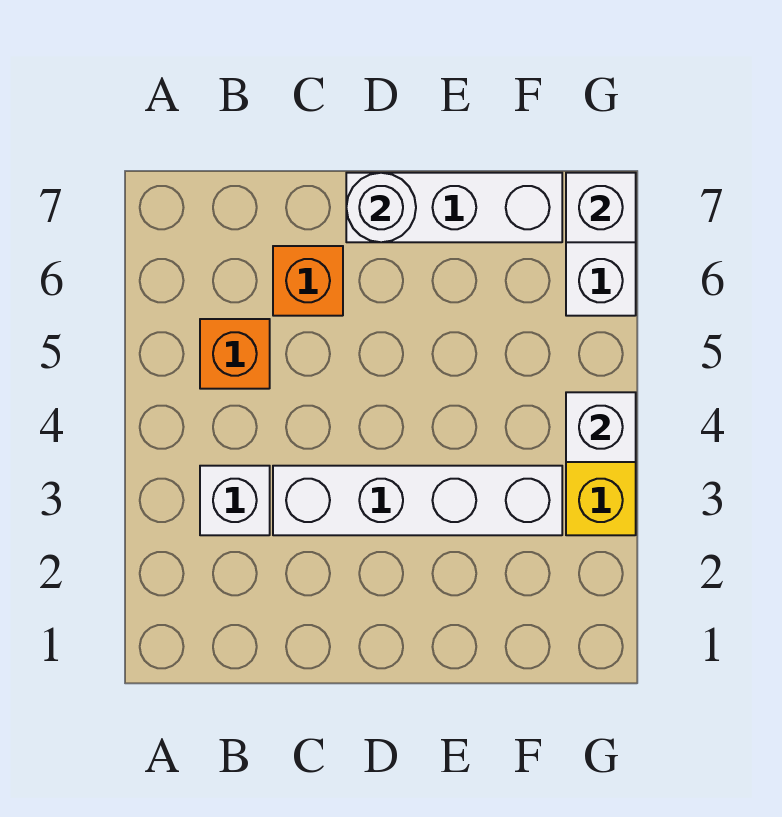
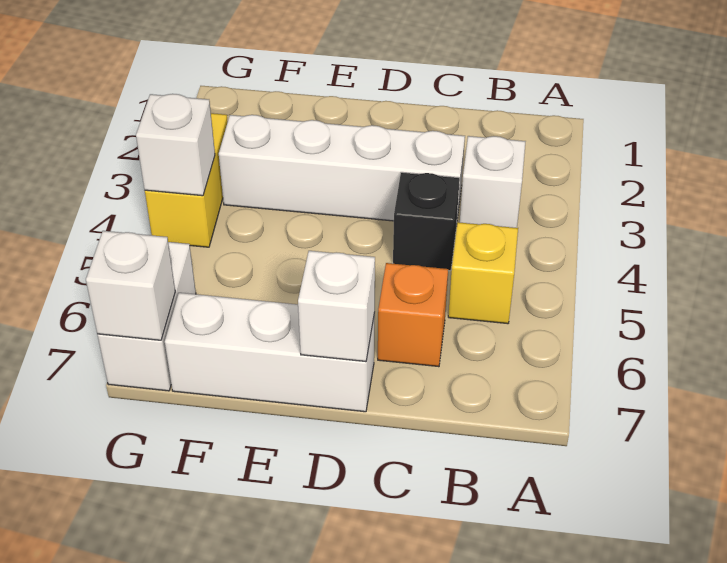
orange brick B5 level 1 -> yellow brick B5 level 1
none -> black brick C4 level 1
white round brick D7 level 2 -> white brick D7 level 2

